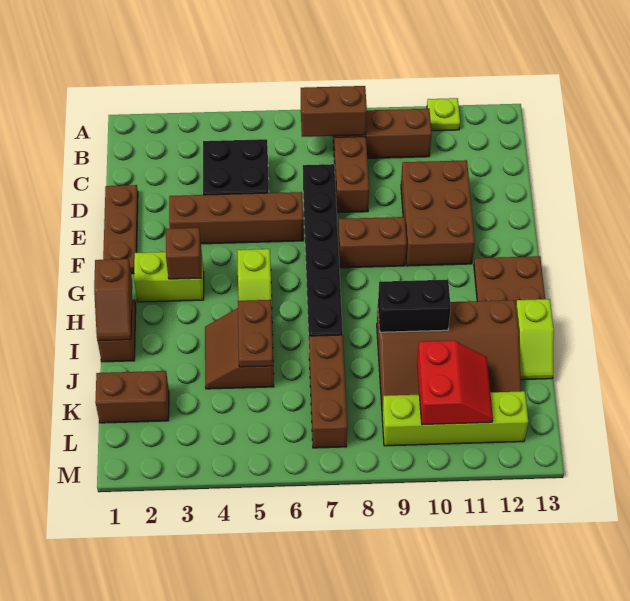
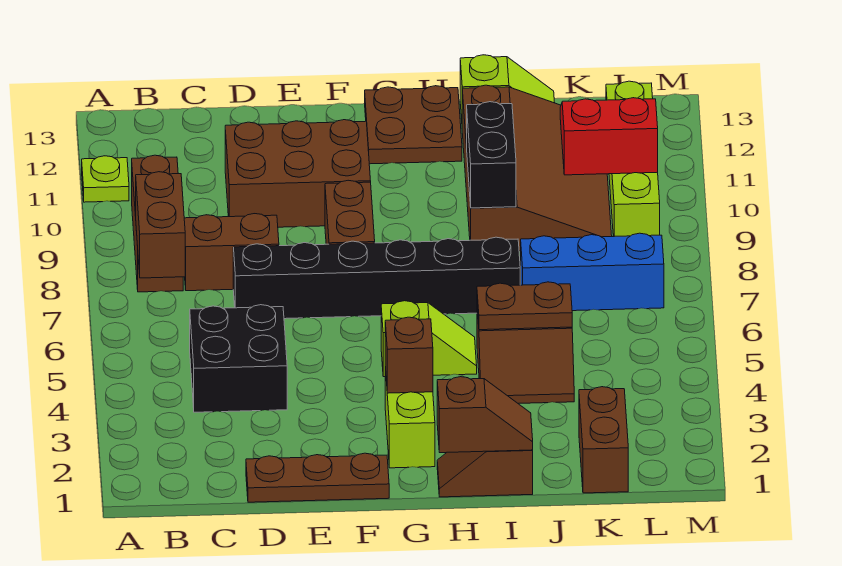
brown brick E3:E6 level 1 -> none
brown brick J7:L7 level 1 -> blue brick J7:L7 level 1

